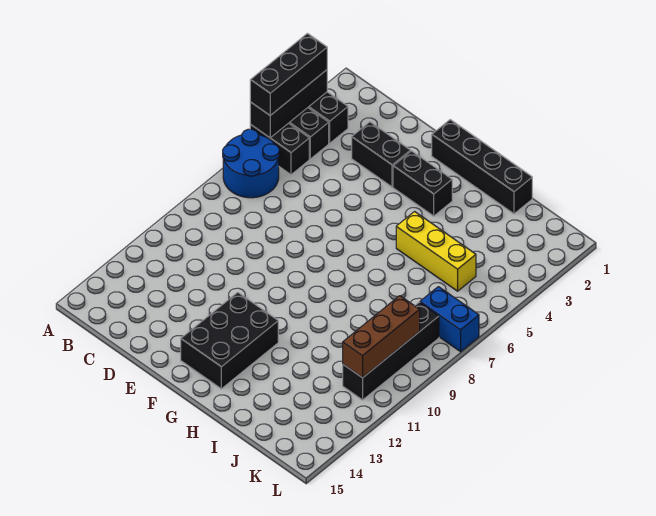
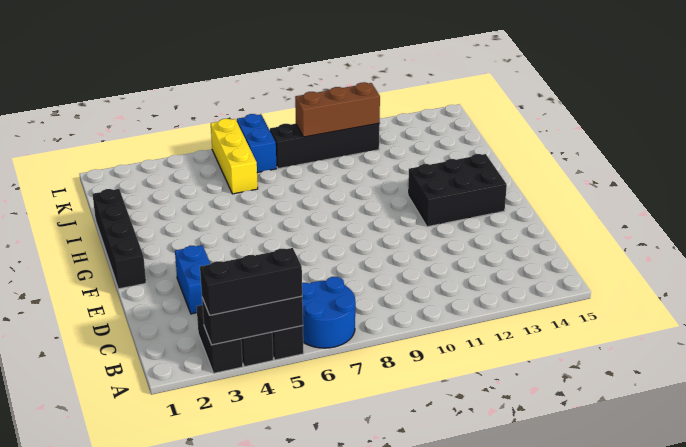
black brick D3:E3 level 1 -> blue brick D3:E3 level 1
black brick F3:G3 level 1 -> none
yellow brick H5:J5 level 1 -> yellow brick J6:L6 level 1

